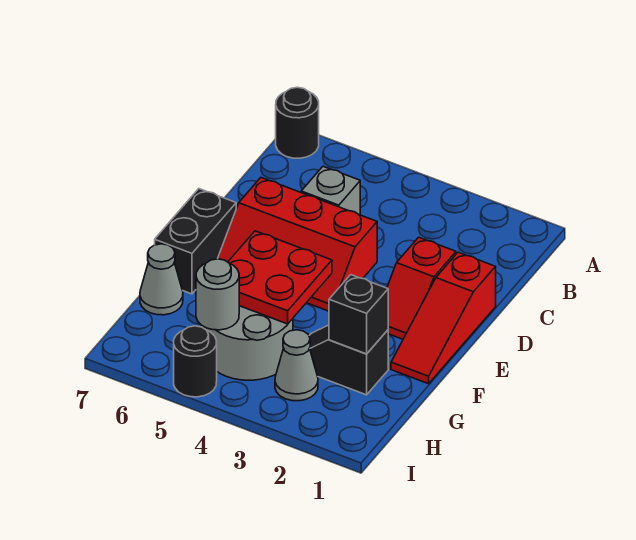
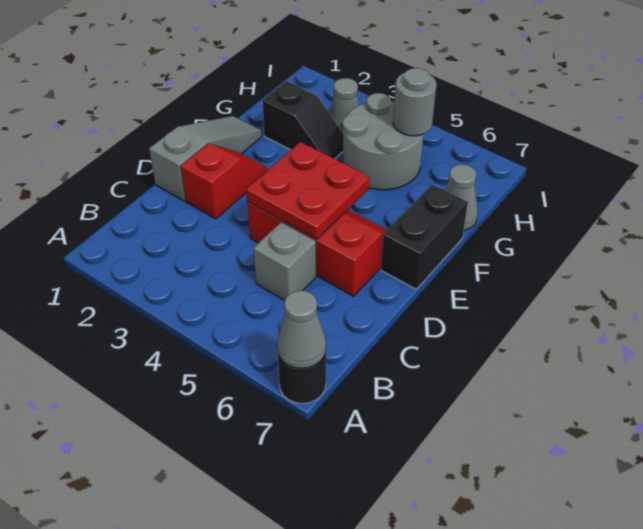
none -> grey cone A7 level 2
red slope D1:F1 level 1 top D -> grey slope D1:F1 level 1 top D
red plate F4:G5 level 2 -> red plate D4:E5 level 2
black brick G2 level 2 -> none
black round brick I5 level 1 -> none

